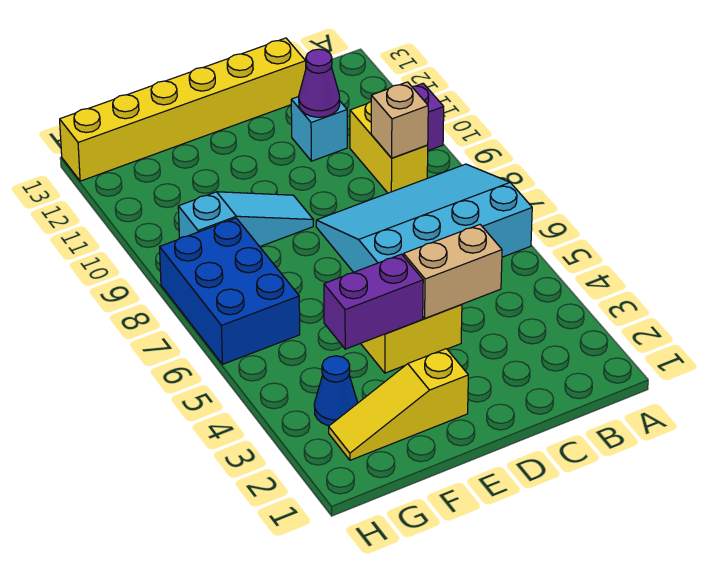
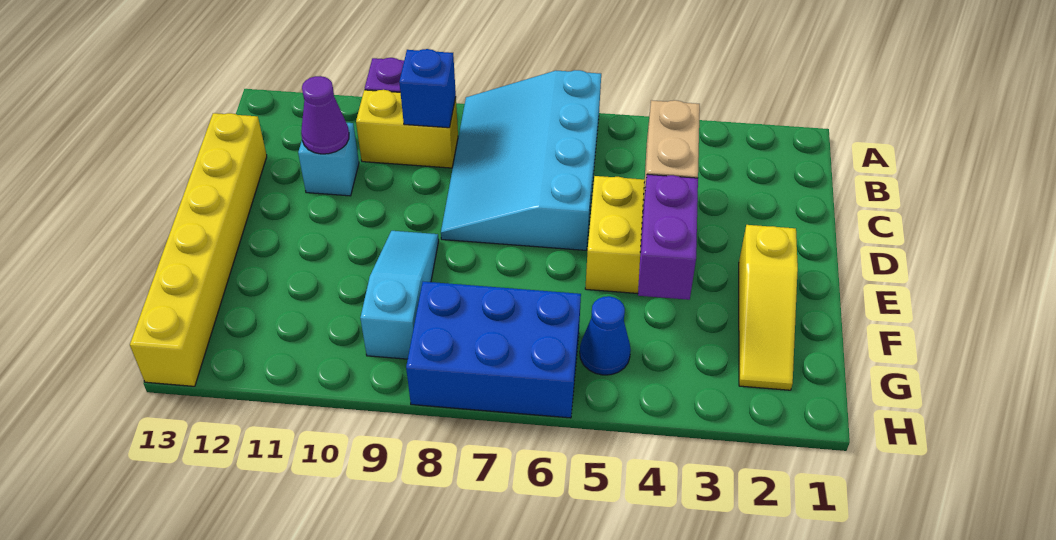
tan brick B9 level 2 -> blue brick B9 level 2
blue cone G3 level 1 -> blue cone G5 level 1

